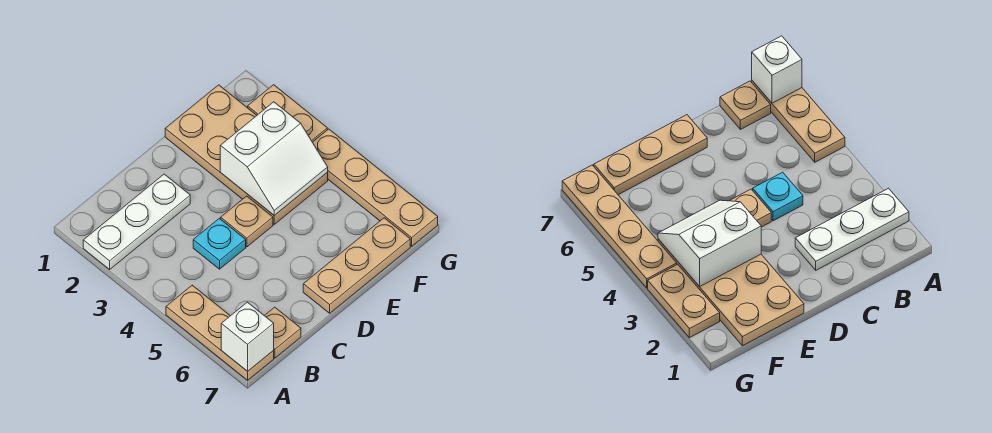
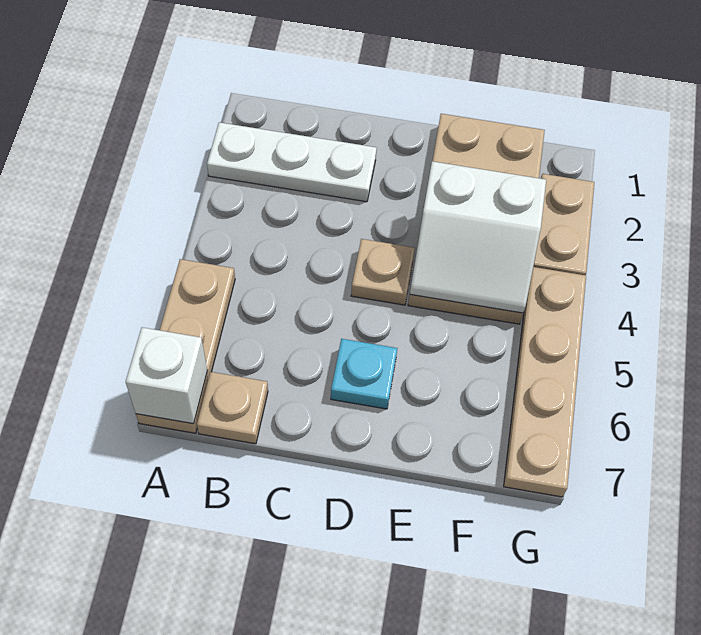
cyan plate C4 level 1 -> cyan plate D6 level 1
tan plate D7:F7 level 1 -> none

